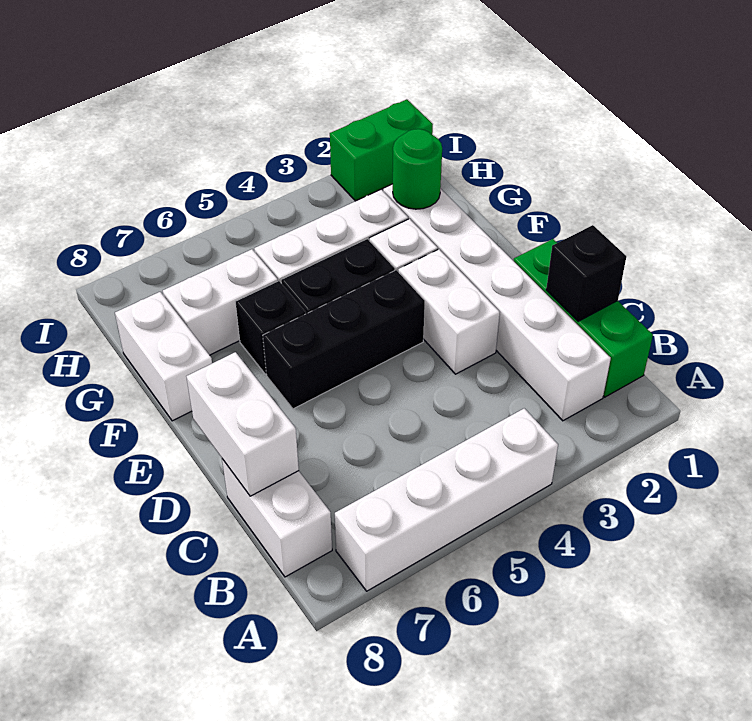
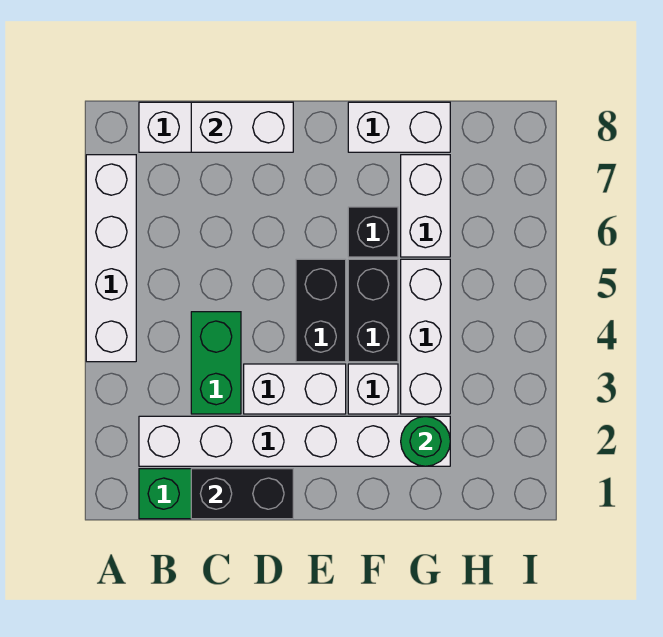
black brick C1 level 2 -> black brick C1:D1 level 2
black brick E4:E6 level 1 -> black brick E4:E5 level 1
green brick I1:I2 level 1 -> green brick C3:C4 level 1

